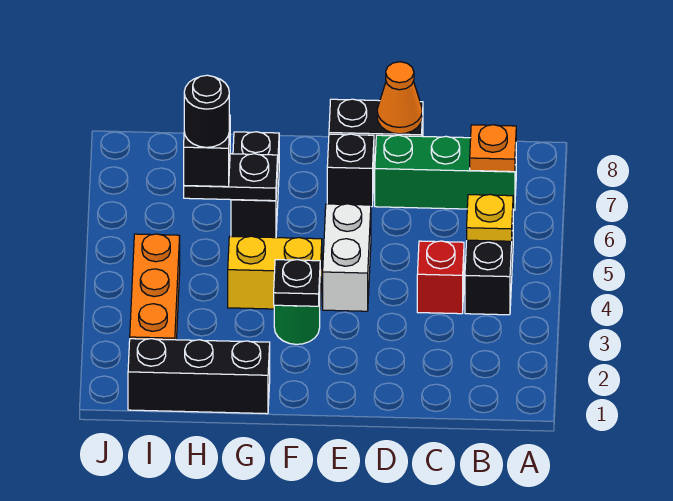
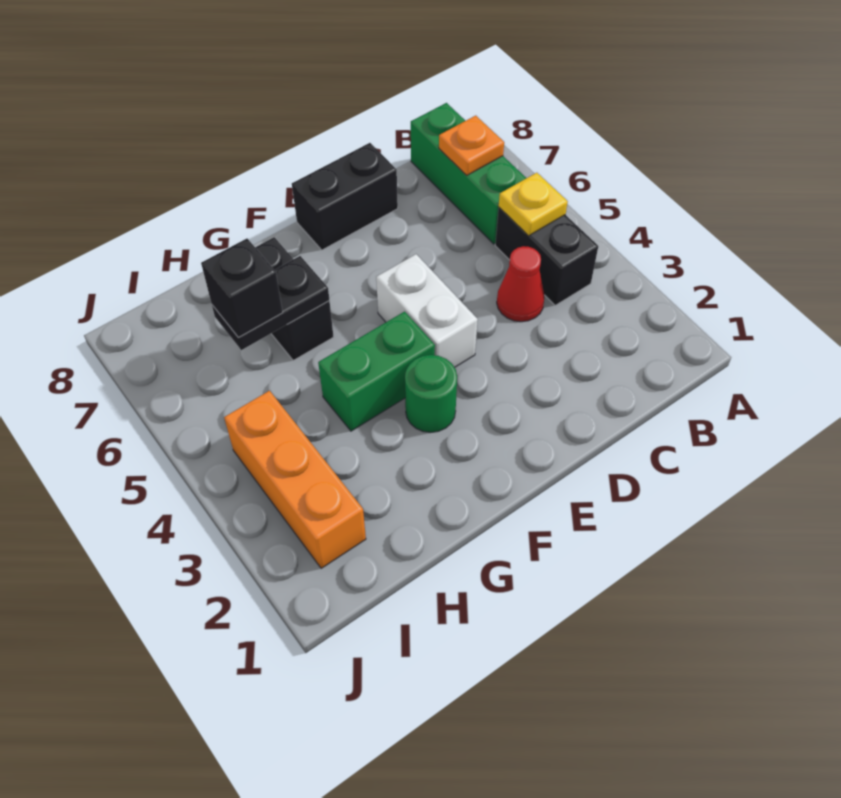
green brick B7:D7 level 1 -> green brick B6:B8 level 1
red brick C4 level 1 -> red cone C4 level 1
orange cone D8 level 2 -> none
black brick E7 level 1 -> none
black plate F3 level 2 -> none
yellow brick F4:G4 level 1 -> green brick F4:G4 level 1
black brick G1:I1 level 1 -> none
black round brick H6 level 4 -> none

